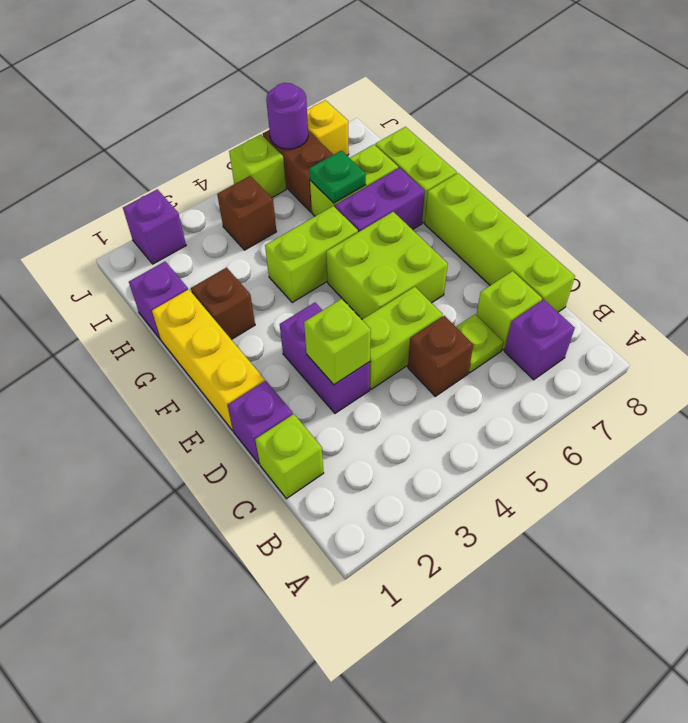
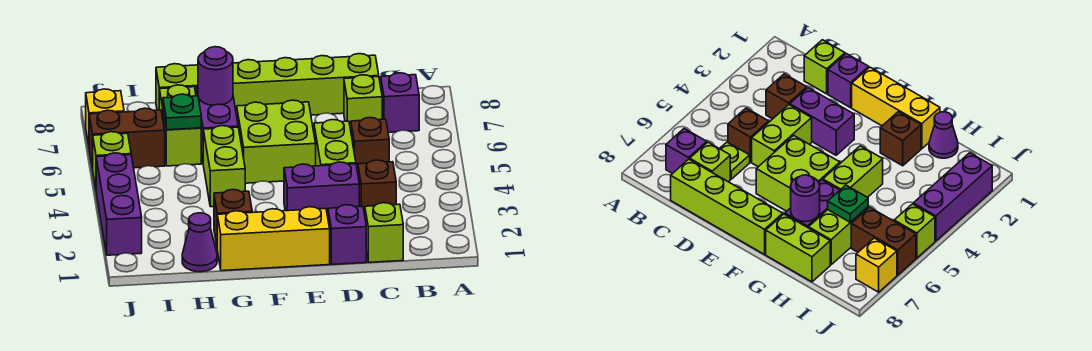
lime brick D3 level 2 -> none
purple brick H1 level 1 -> purple cone H1 level 1
brown brick I4 level 1 -> brown brick C3 level 1
purple brick J2 level 1 -> purple brick J2:J4 level 1
purple round brick J6 level 2 -> purple round brick G7 level 2

